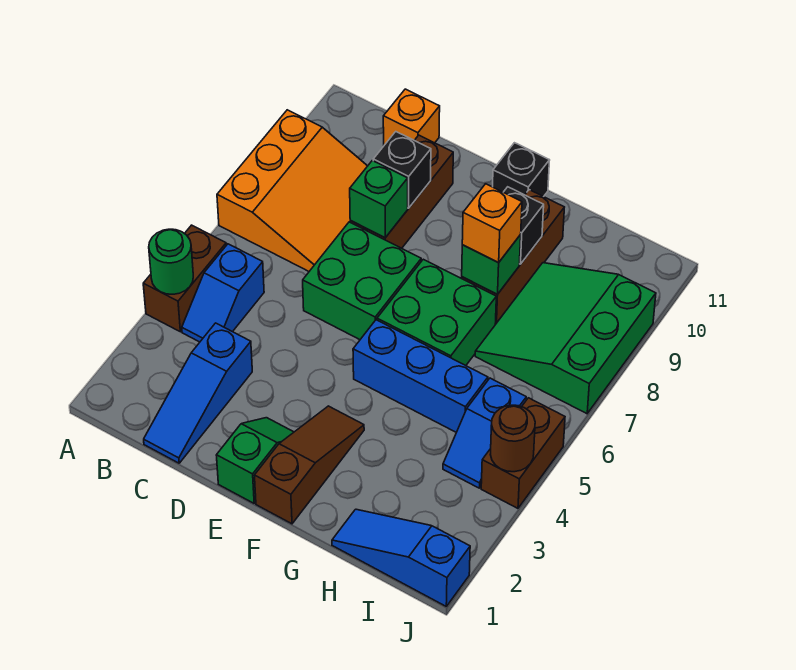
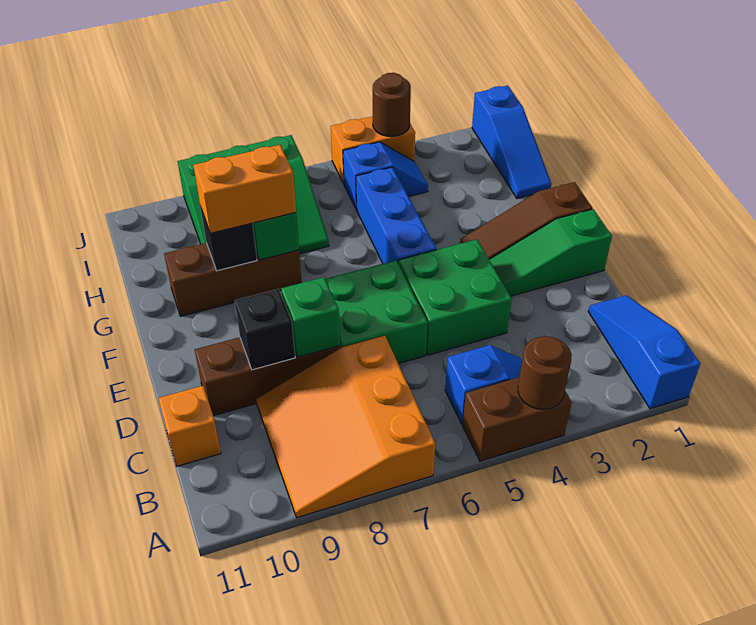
green round brick A4 level 2 -> brown round brick A4 level 2
orange slope A7:C9 level 1 top A -> orange slope A7:C9 level 1 top 7
blue slope C1:C3 level 1 top 3 -> blue slope A1:C1 level 1 top A
green slope E1:E2 level 1 top 1 -> green slope E1:E3 level 1 top 1
green brick F6:G7 level 1 -> green brick D4:E5 level 1
black brick F11 level 1 -> none
orange brick G8 level 3 -> orange brick G8:G9 level 3
brown brick J4:J5 level 1 -> orange brick J4:J5 level 1

